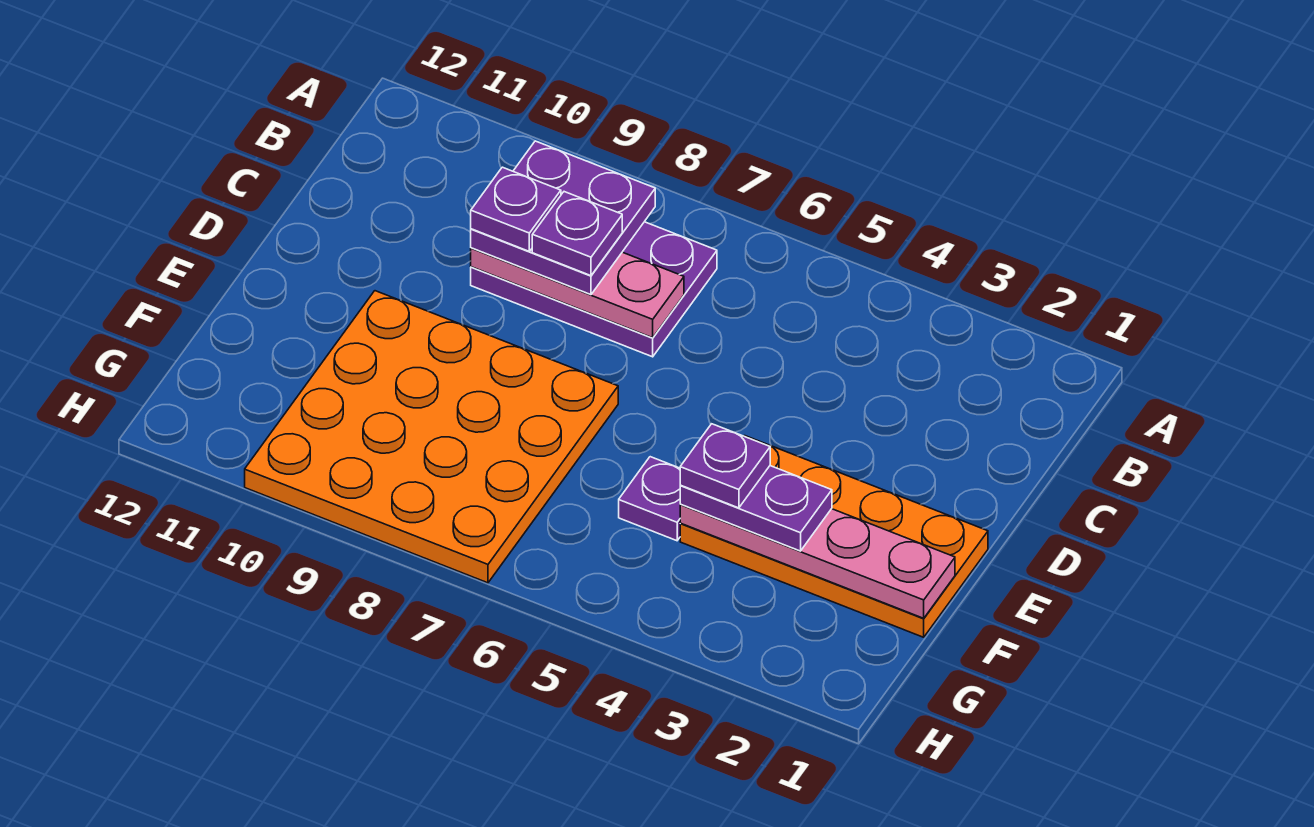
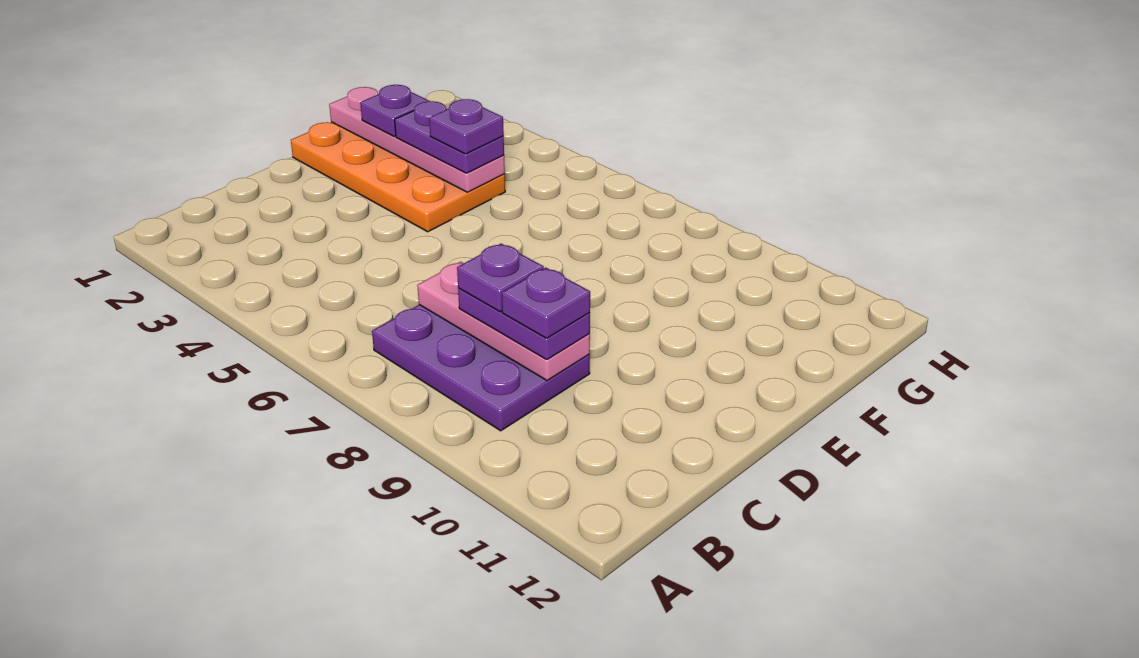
purple plate B8:C9 level 3 -> purple plate C8:C9 level 3
orange plate E7:H10 level 1 -> none
purple plate F5 level 1 -> purple plate F2 level 3

